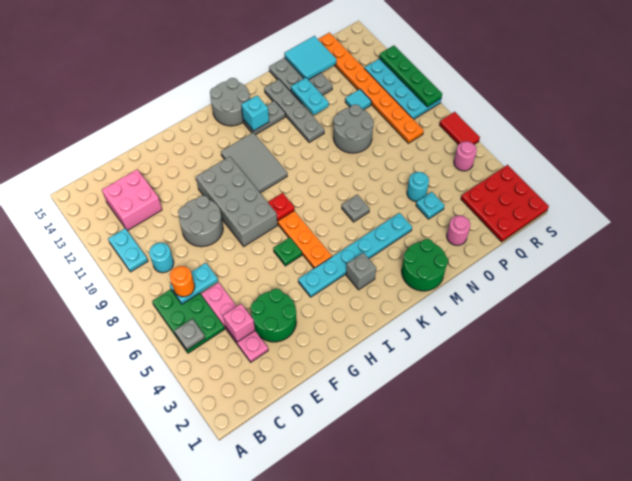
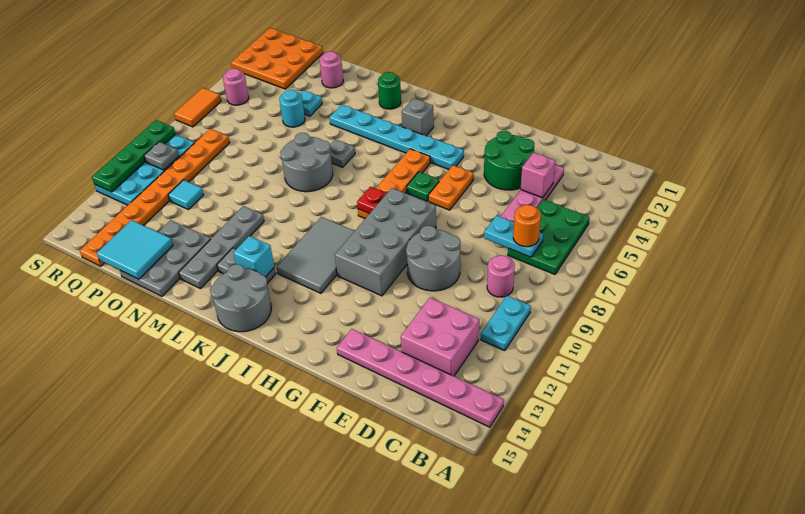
none -> pink plate A14:F14 level 1
grey plate B5 level 2 -> grey plate R10 level 2
cyan round brick C9 level 1 -> pink round brick C9 level 1
none -> orange plate G5:G6 level 1
green round brick L1:M2 level 1 -> green round brick L2 level 1
grey round brick N9:O10 level 1 -> grey round brick L7:M8 level 1
cyan plate N12:N13 level 2 -> none
red plate Q1:S3 level 1 -> orange plate Q1:S3 level 1
red tile S6:S7 level 1 -> orange tile S6:S7 level 1

